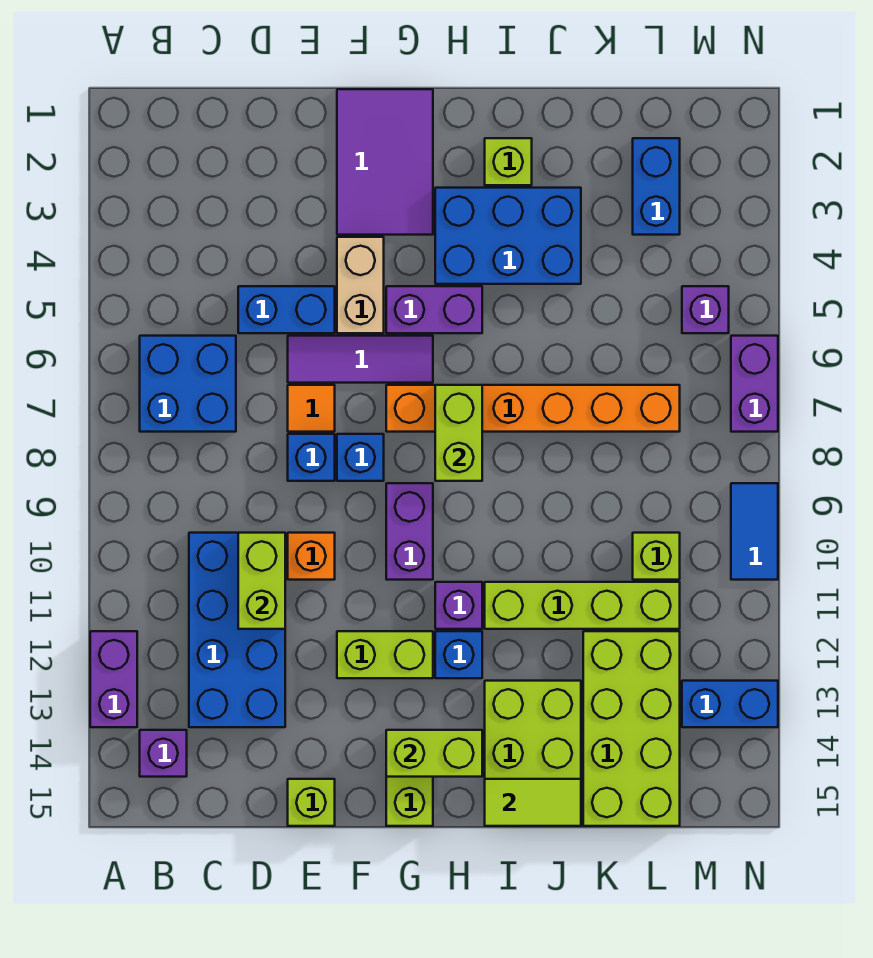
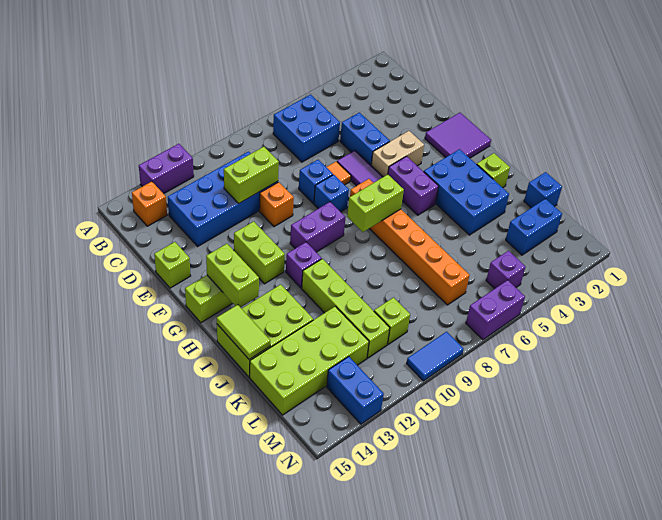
purple brick B14 level 1 -> orange brick B14 level 1
purple tile F1:G3 level 1 -> purple tile F1:G2 level 1
blue brick H12 level 1 -> blue brick K1 level 1

